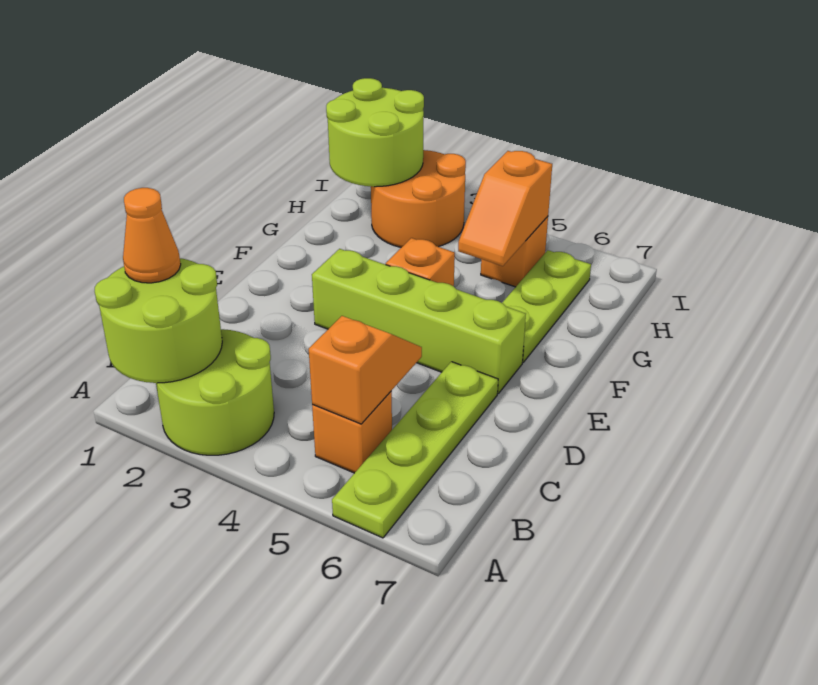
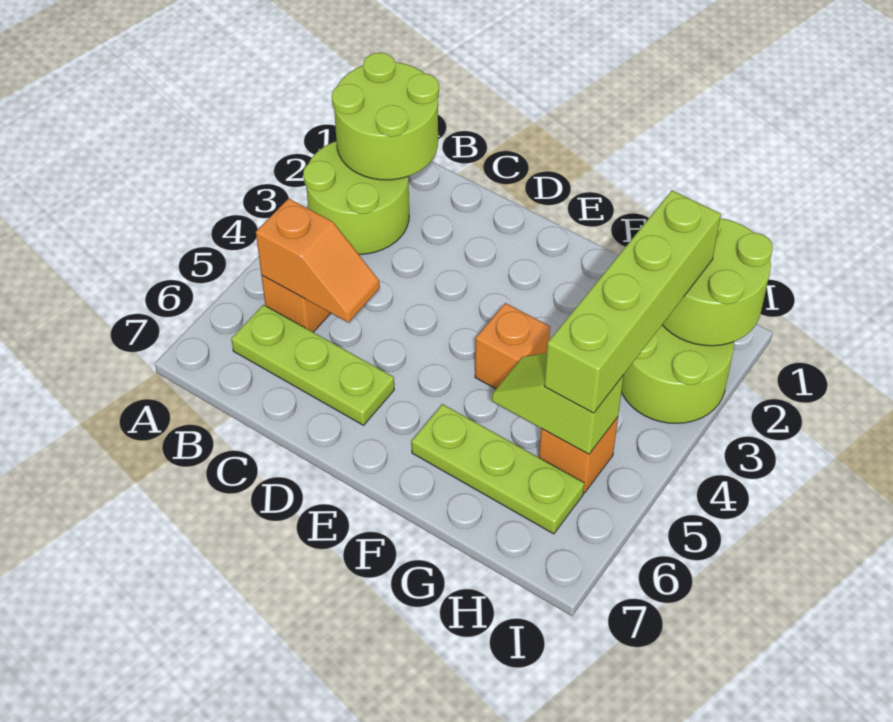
lime plate A6:D6 level 1 -> lime plate B6:D6 level 1
orange cone B1 level 3 -> none
lime brick E3:E6 level 1 -> lime brick H2:H5 level 3
orange slope G5:H5 level 2 top H -> lime slope G5:H5 level 2 top H
orange round brick H2:I3 level 1 -> lime round brick H2:I3 level 1

